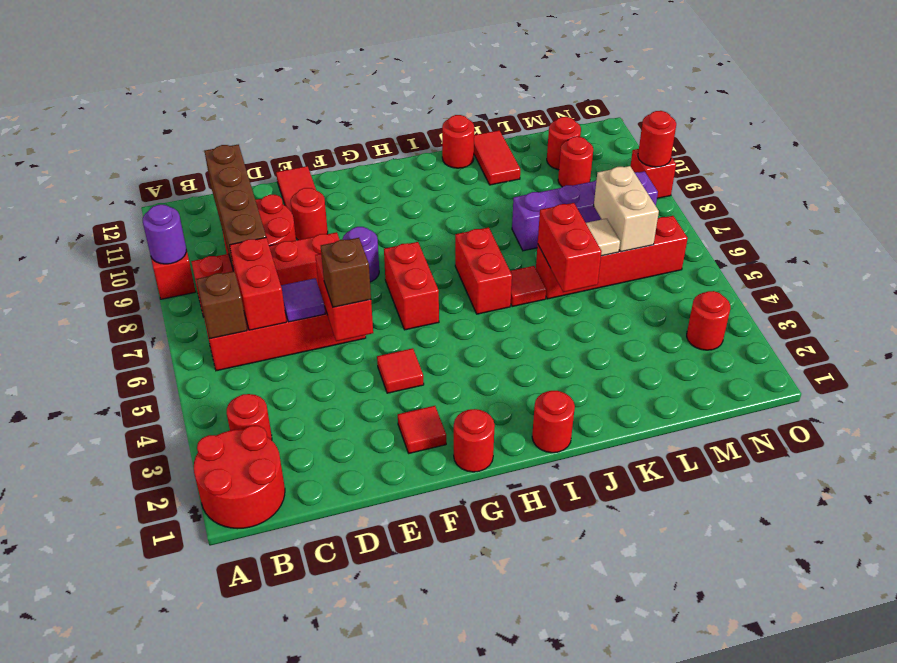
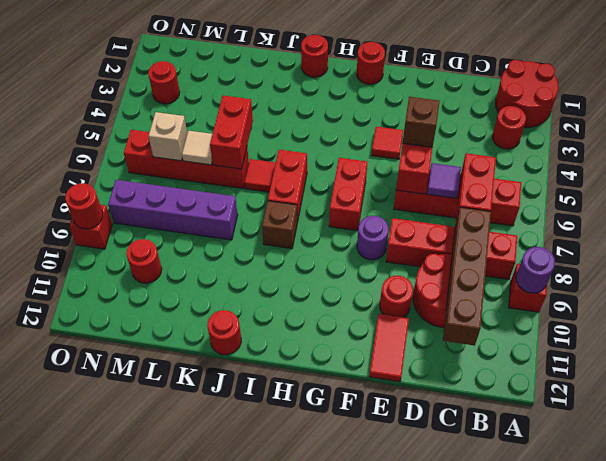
brown brick B6 level 2 -> brown brick I8 level 1
red tile F2 level 1 -> none
red tile K11:K12 level 1 -> none
tan brick M6:M7 level 2 -> tan brick M6 level 2
red round brick M11 level 1 -> none

